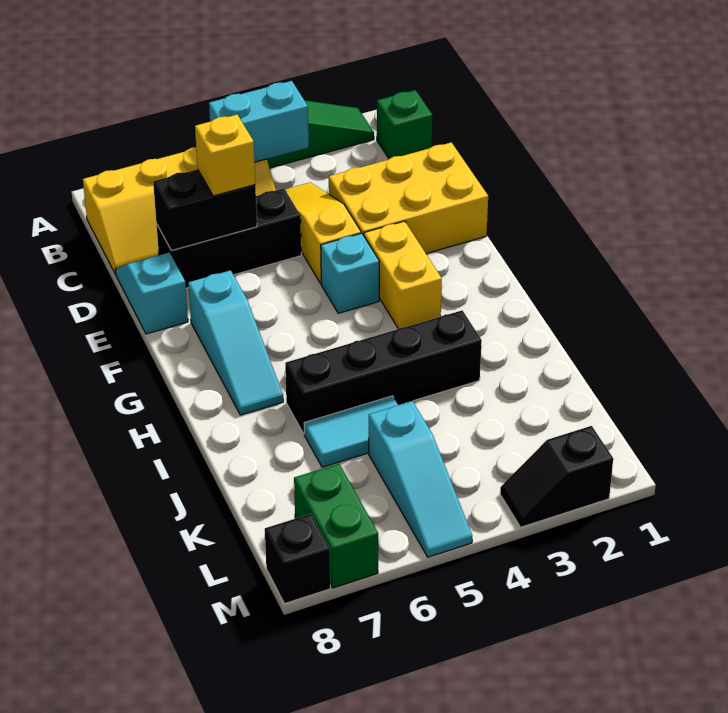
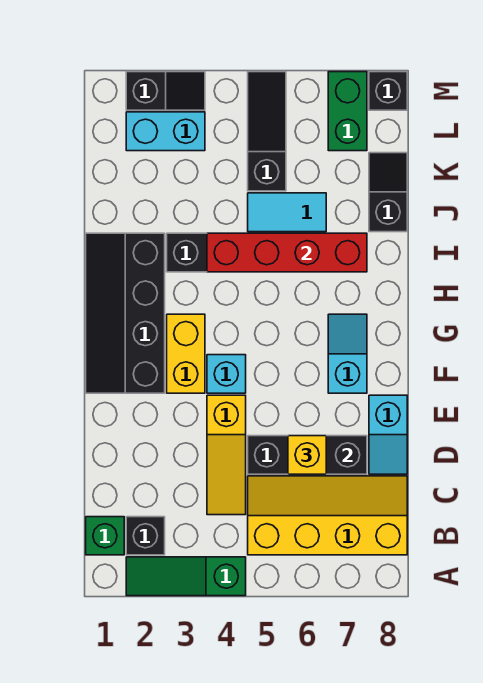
none -> black brick B2 level 1
cyan brick B4:B5 level 2 -> cyan brick L2:L3 level 1
yellow brick D1:E3 level 1 -> none
none -> black slope F1:I2 level 1 top 2
cyan slope F7:H7 level 1 top F -> cyan slope F7:G7 level 1 top F
none -> red brick I4:I7 level 2
none -> black slope J8:K8 level 1 top J
cyan slope K5:M5 level 1 top K -> black slope K5:M5 level 1 top K

